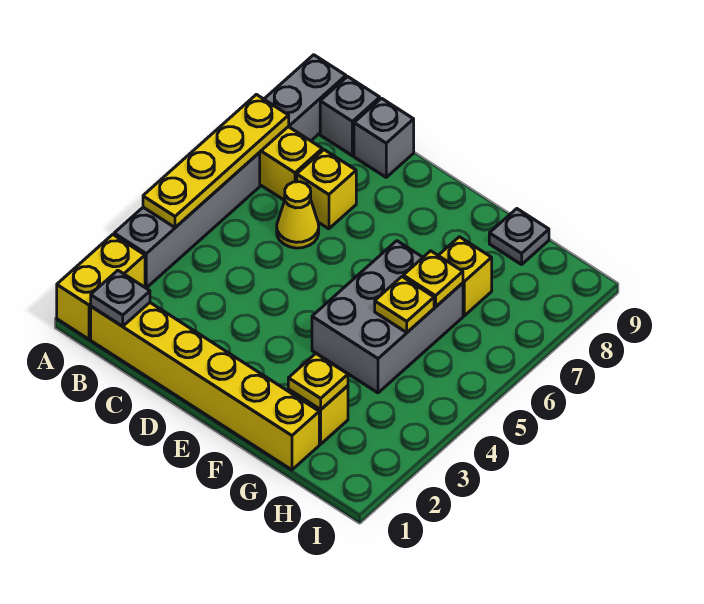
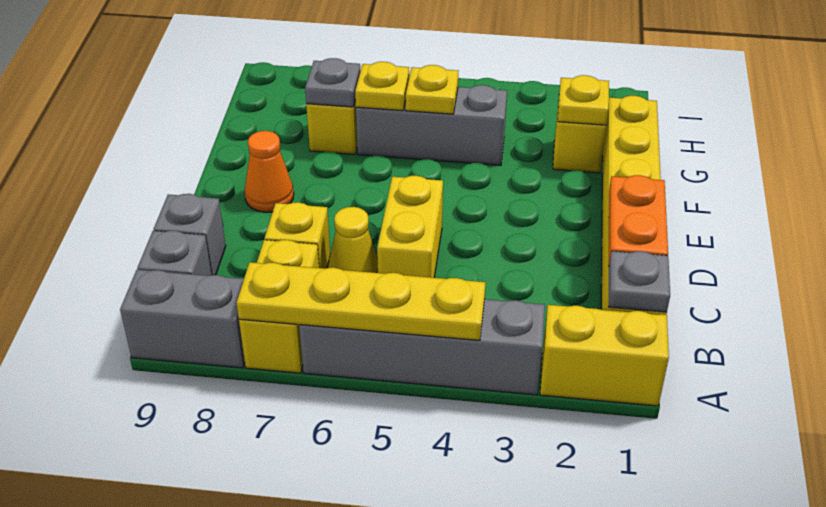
none -> orange plate C1:D1 level 2
none -> yellow brick C5:D5 level 1
none -> orange cone E8 level 1
grey brick F4:G6 level 1 -> grey brick G4:G6 level 1
grey plate G9 level 1 -> grey plate G7 level 2

